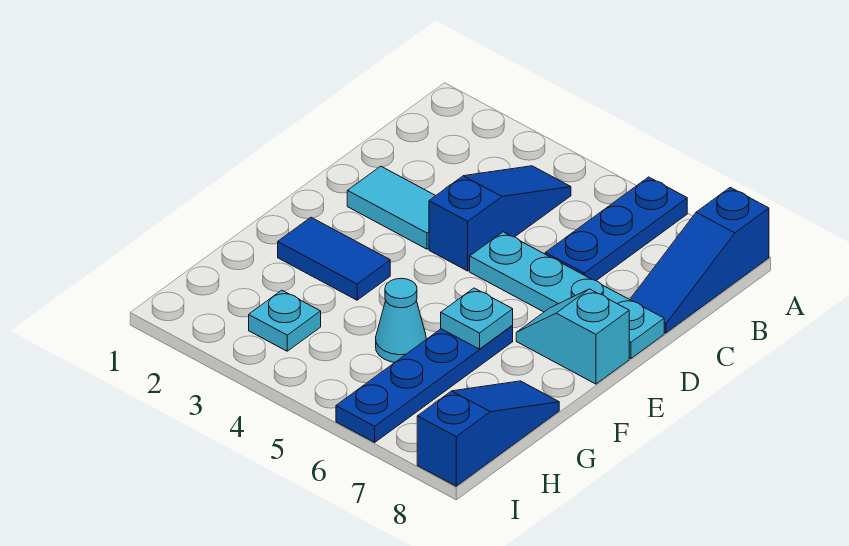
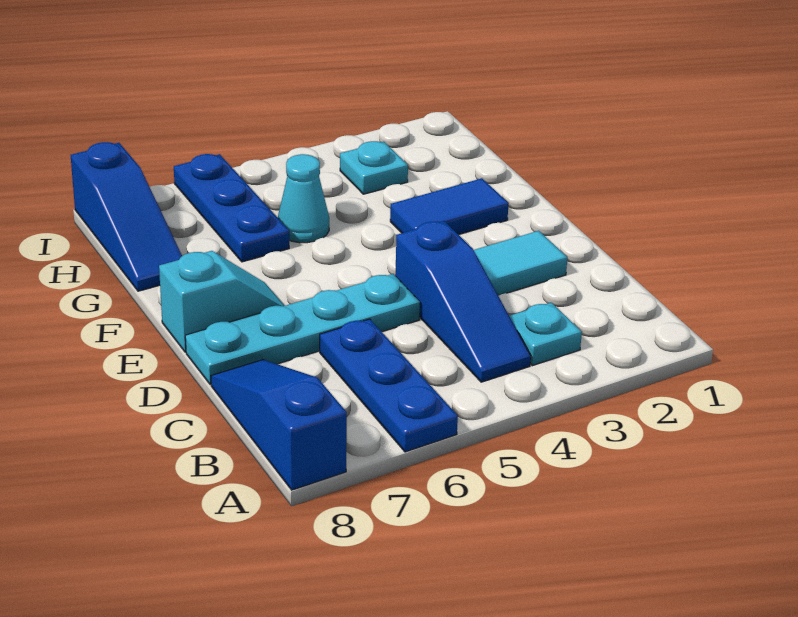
blue plate F6:I6 level 1 -> blue plate G6:I6 level 1
cyan plate F6 level 2 -> cyan plate B3 level 1

